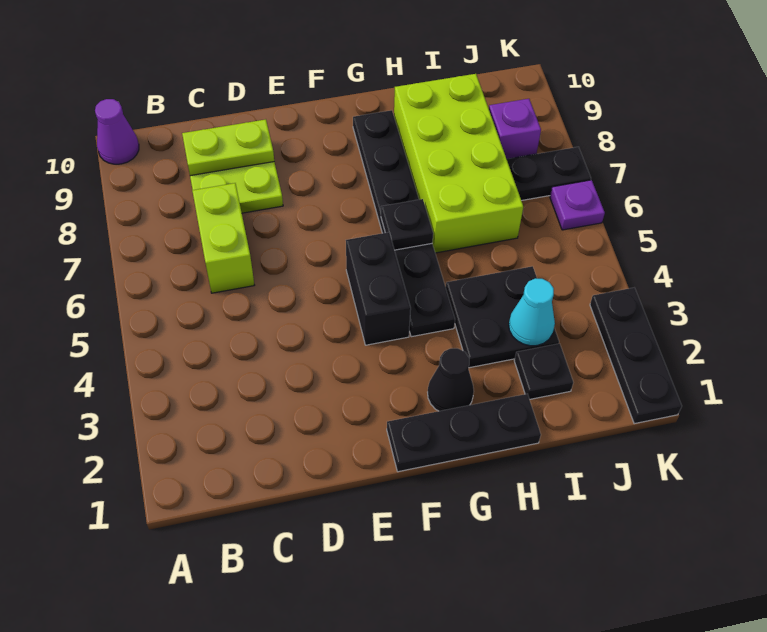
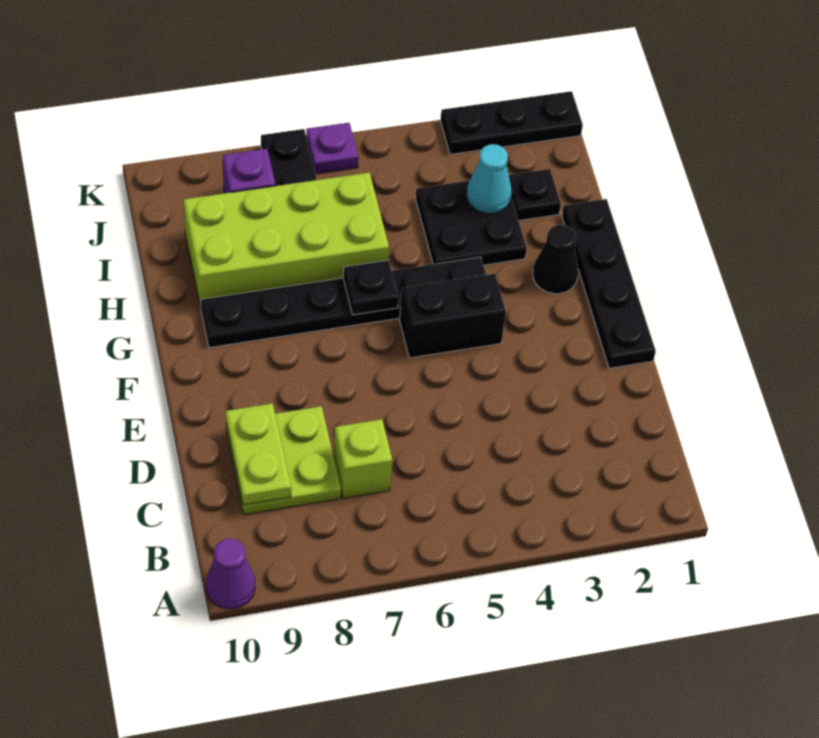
lime brick C6:C7 level 1 -> lime brick C7 level 1
black plate F1:H1 level 1 -> black plate E1:H1 level 1

